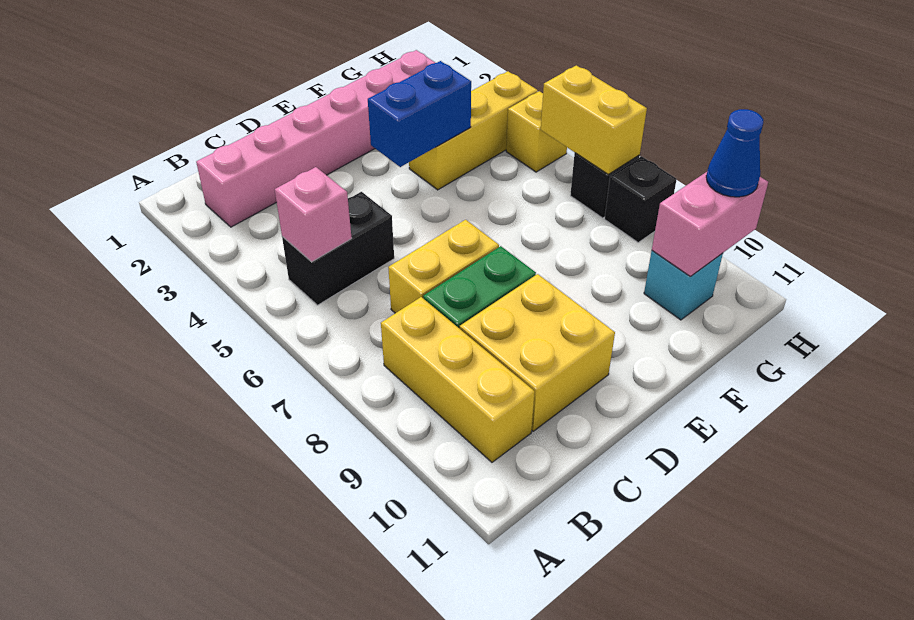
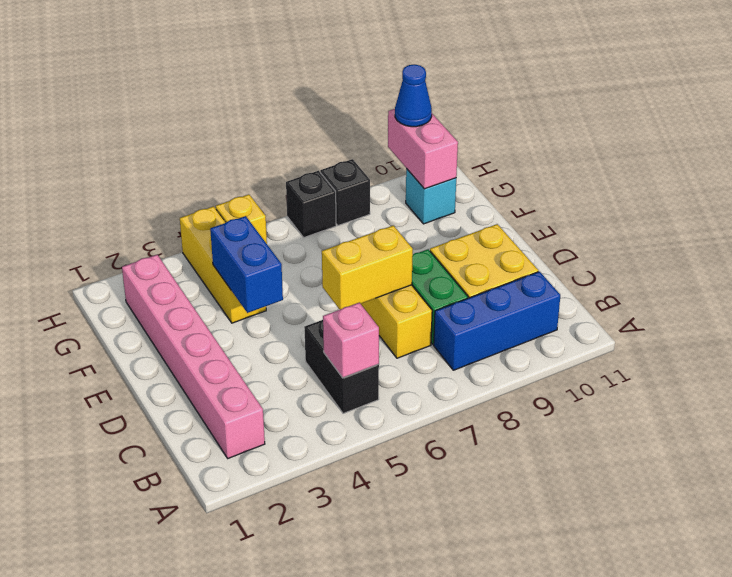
yellow brick B8:B10 level 1 -> blue brick B8:B10 level 1
yellow brick H6:H7 level 2 -> yellow brick D6:D7 level 2

